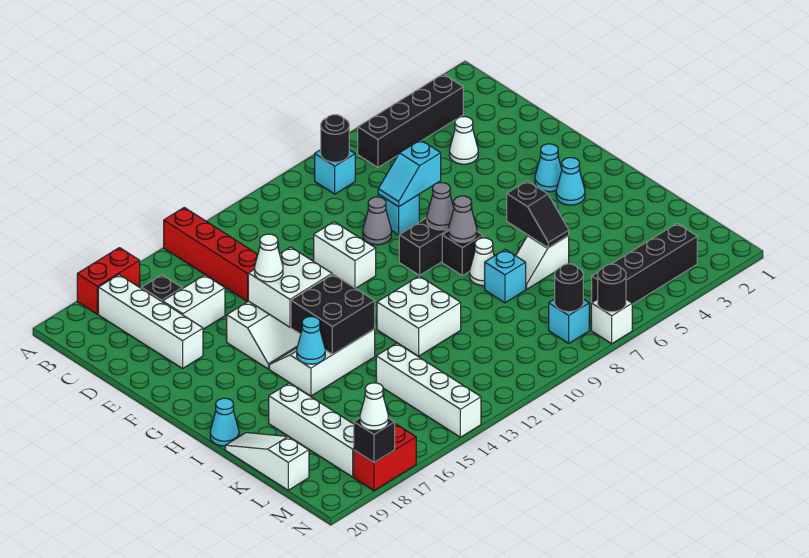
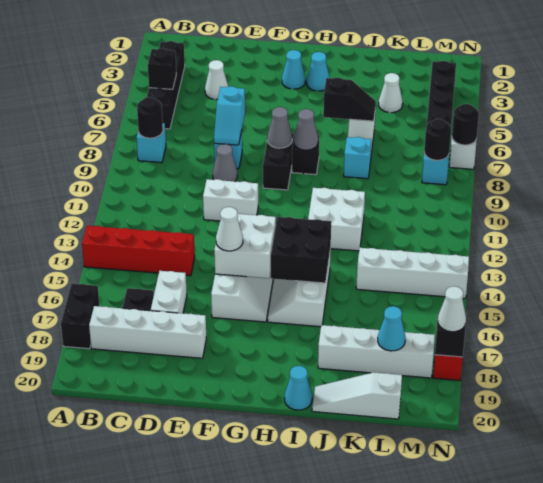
red brick A17:A18 level 1 -> black brick A17:A18 level 1
none -> black brick B5 level 2
white cone I8 level 1 -> white cone K4 level 1
cyan cone I16 level 2 -> cyan cone L18 level 2

